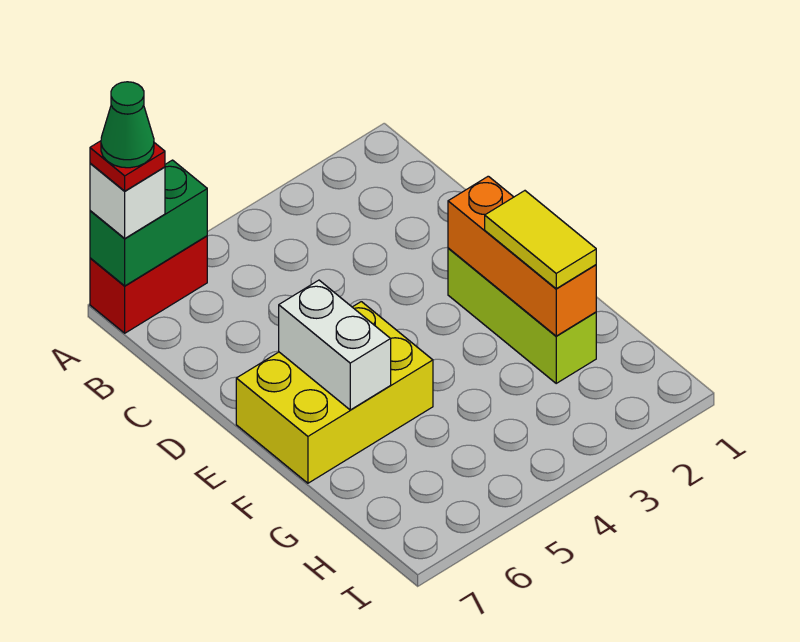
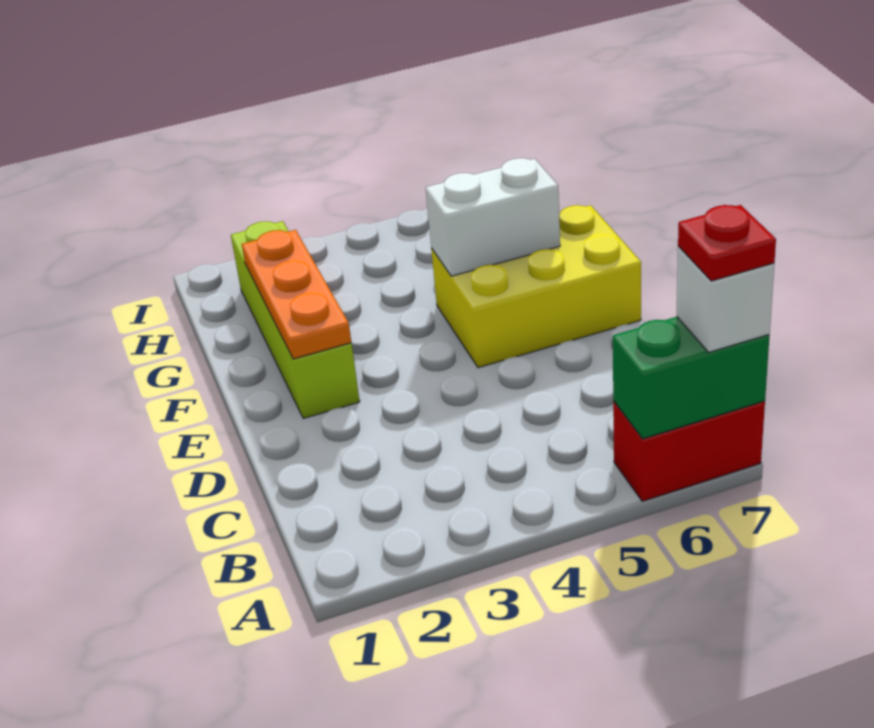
green cone A7 level 5 -> none
lime brick E2:G2 level 1 -> lime brick E2:H2 level 1
orange brick E2:G2 level 2 -> orange plate E2:G2 level 2
white brick E6:F6 level 2 -> white brick F5:F6 level 2
yellow tile F2:G2 level 3 -> none

